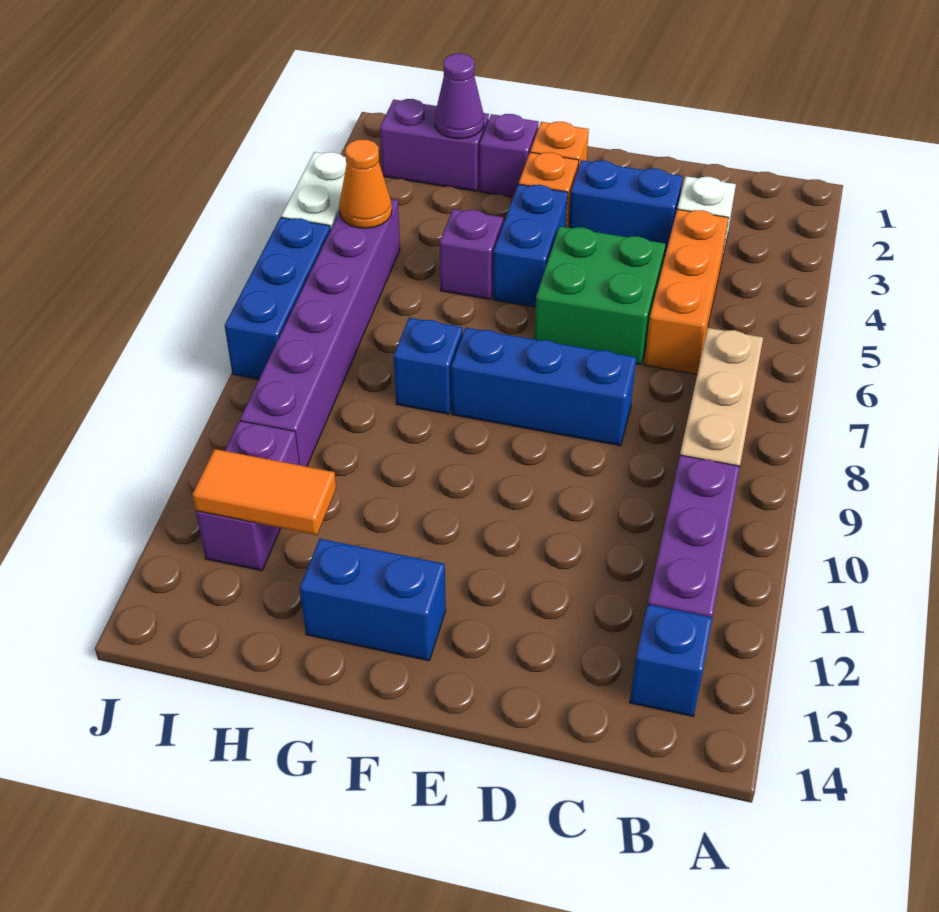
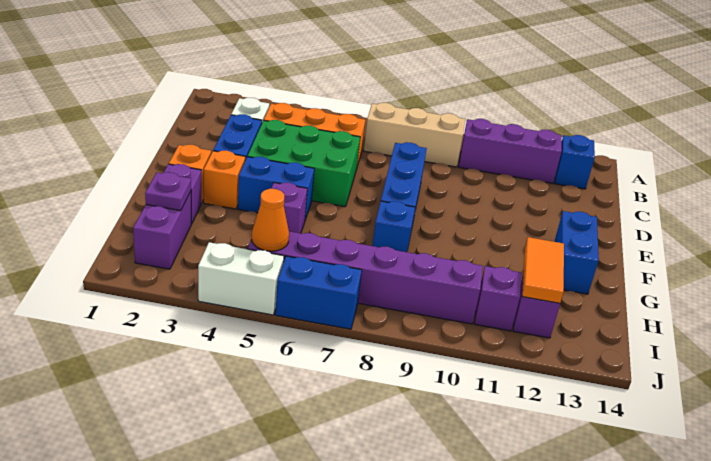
green brick D5:E6 level 1 -> green brick D4:E6 level 1
purple cone H2 level 2 -> purple plate H2 level 2
blue brick J6:J8 level 1 -> blue brick J6:J7 level 1

